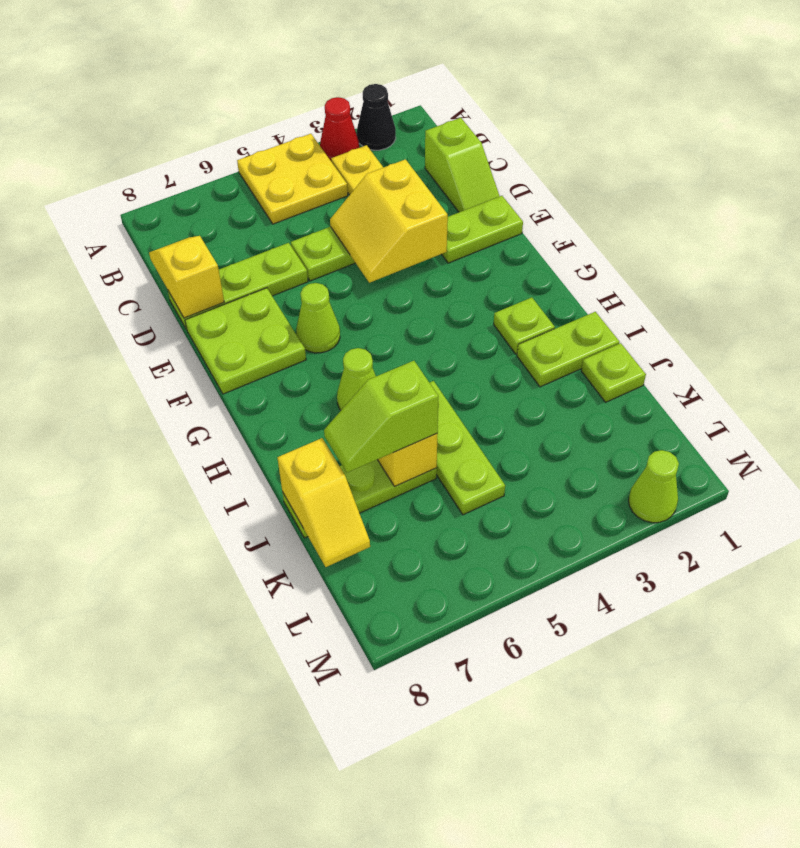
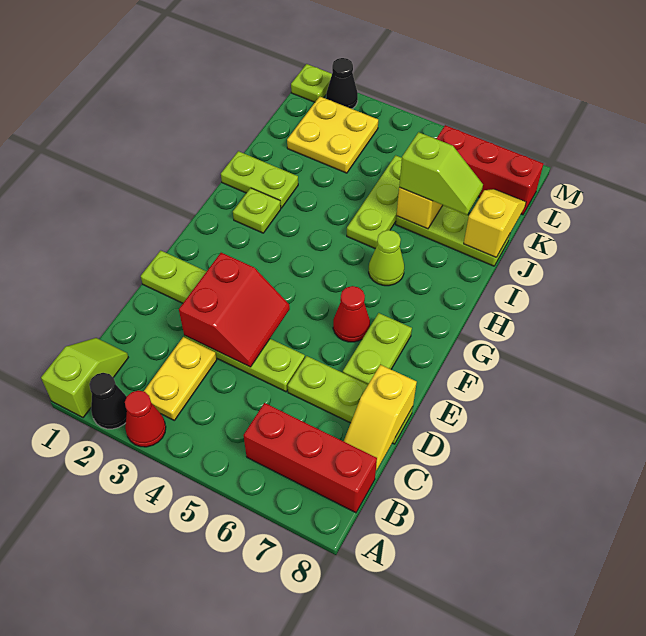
yellow plate A4:B5 level 1 -> yellow plate K2:L3 level 1
none -> red brick B6:B8 level 1
lime slope C1:D1 level 1 top C -> lime slope A1:B1 level 1 top A
yellow slope D3:E4 level 2 top 3 -> red slope D3:E4 level 2 top 3
lime plate E7:F8 level 1 -> lime plate E7:F7 level 1
lime cone F6 level 1 -> red cone F6 level 1
lime plate J1 level 1 -> lime plate M1 level 1
none -> red brick L6:L8 level 1
lime cone M2 level 1 -> black cone M2 level 1

